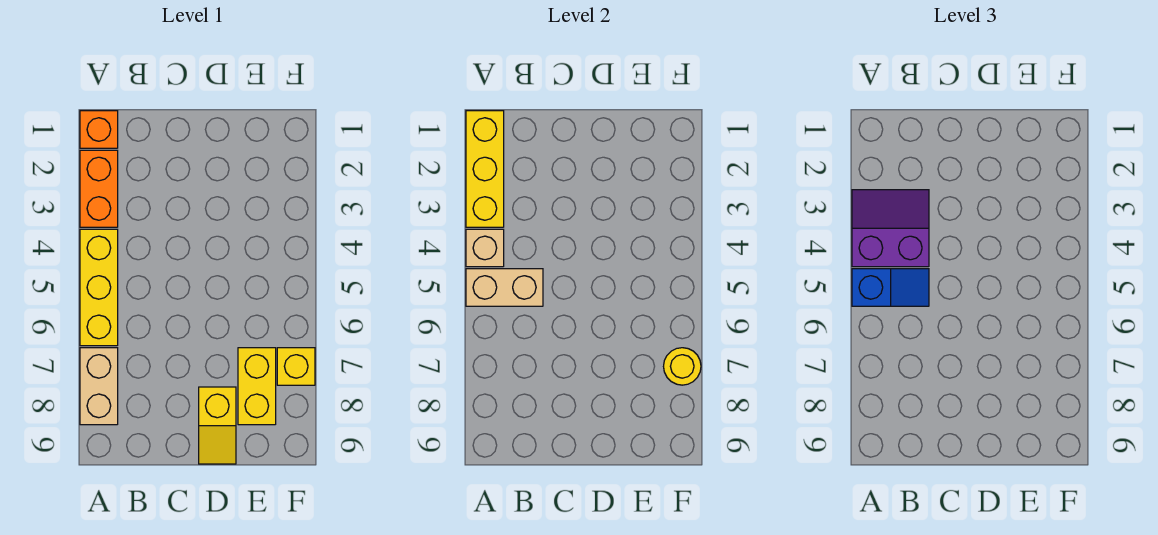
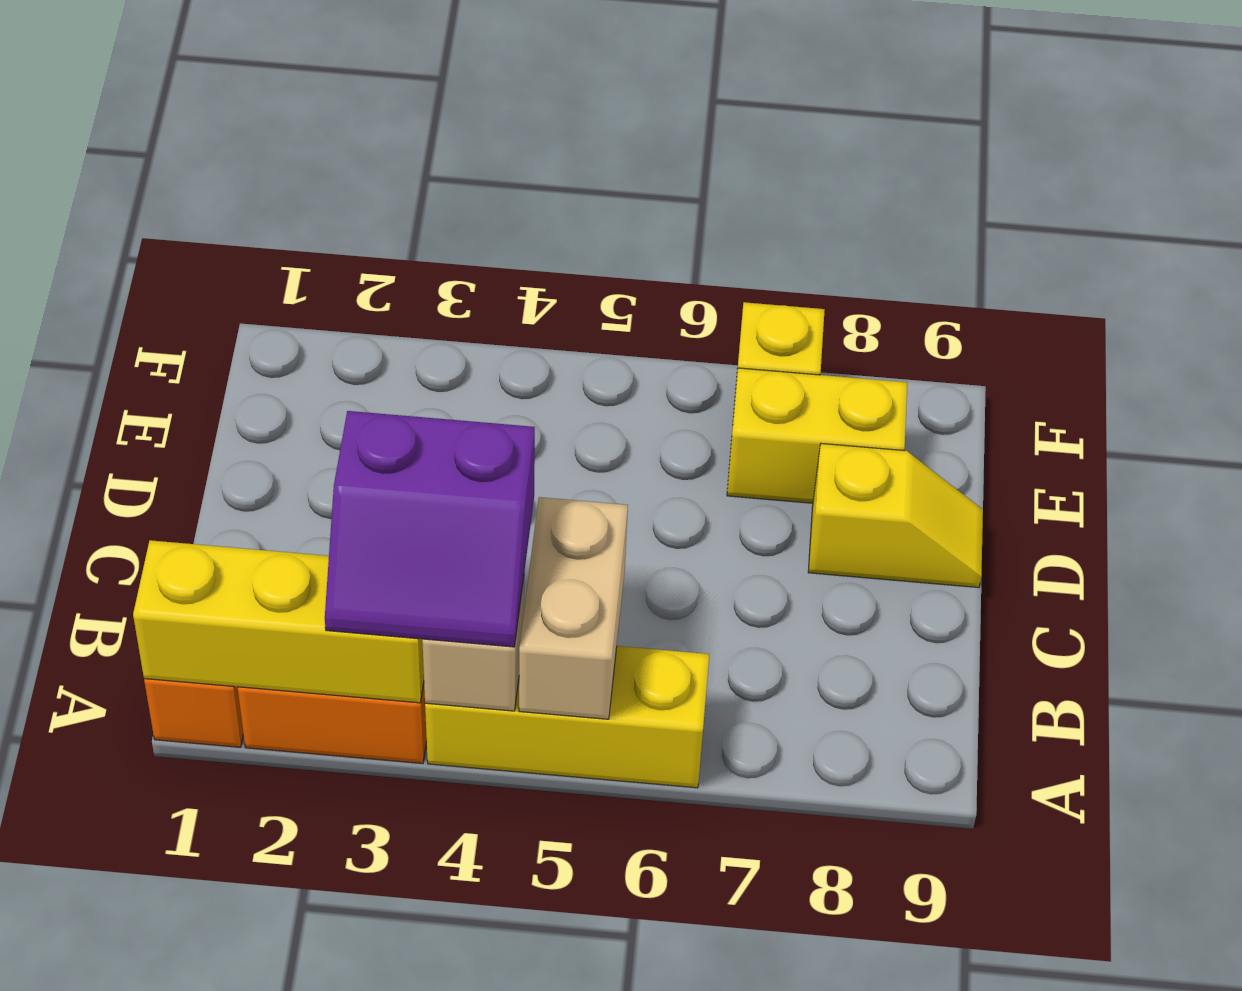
purple slope A3:B4 level 3 top 4 -> purple slope A3:B4 level 3 top B
blue slope A5:B5 level 3 top A -> none
tan brick A7:A8 level 1 -> none
yellow round brick F7 level 2 -> none

